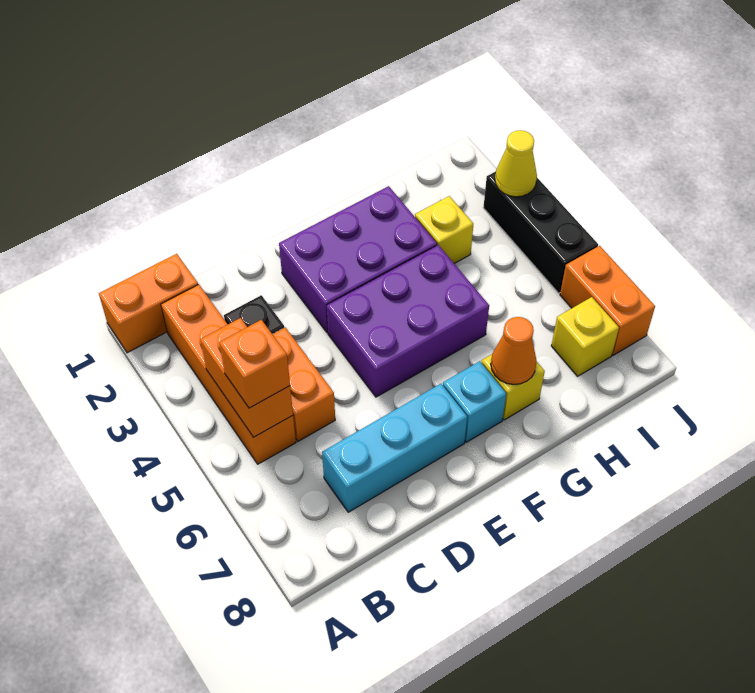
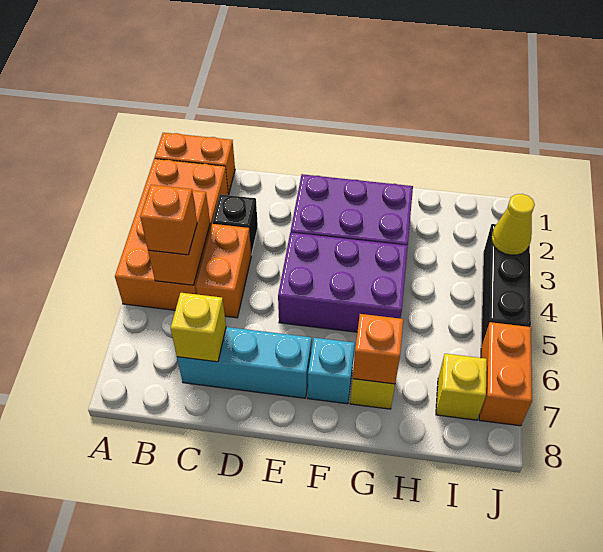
orange brick B2:B5 level 1 -> orange brick A2:B5 level 1
orange cone G7 level 2 -> orange brick G7 level 2
yellow brick H3 level 1 -> yellow brick C7 level 2

